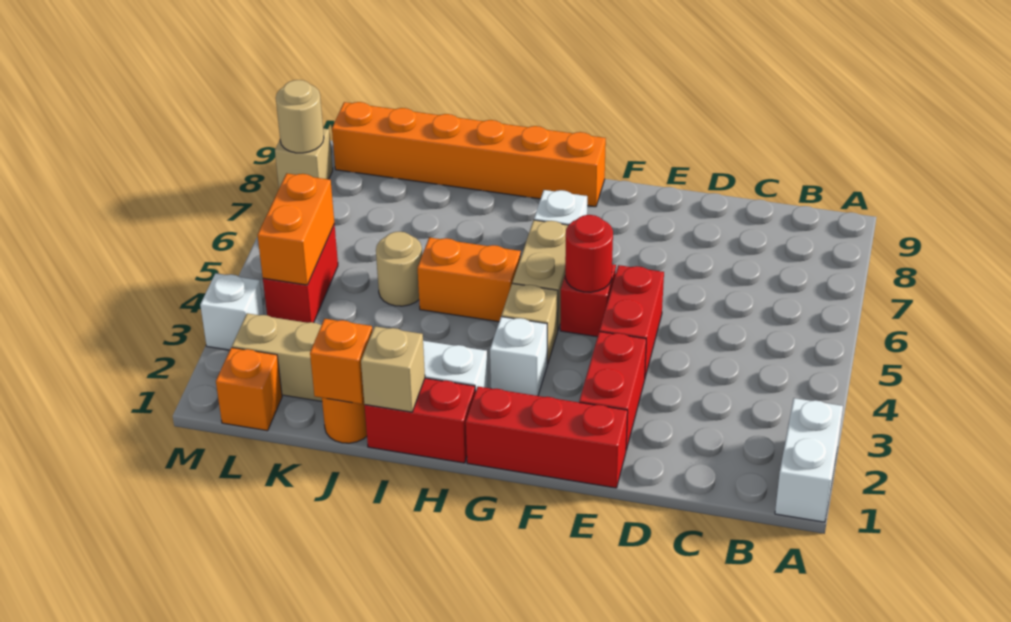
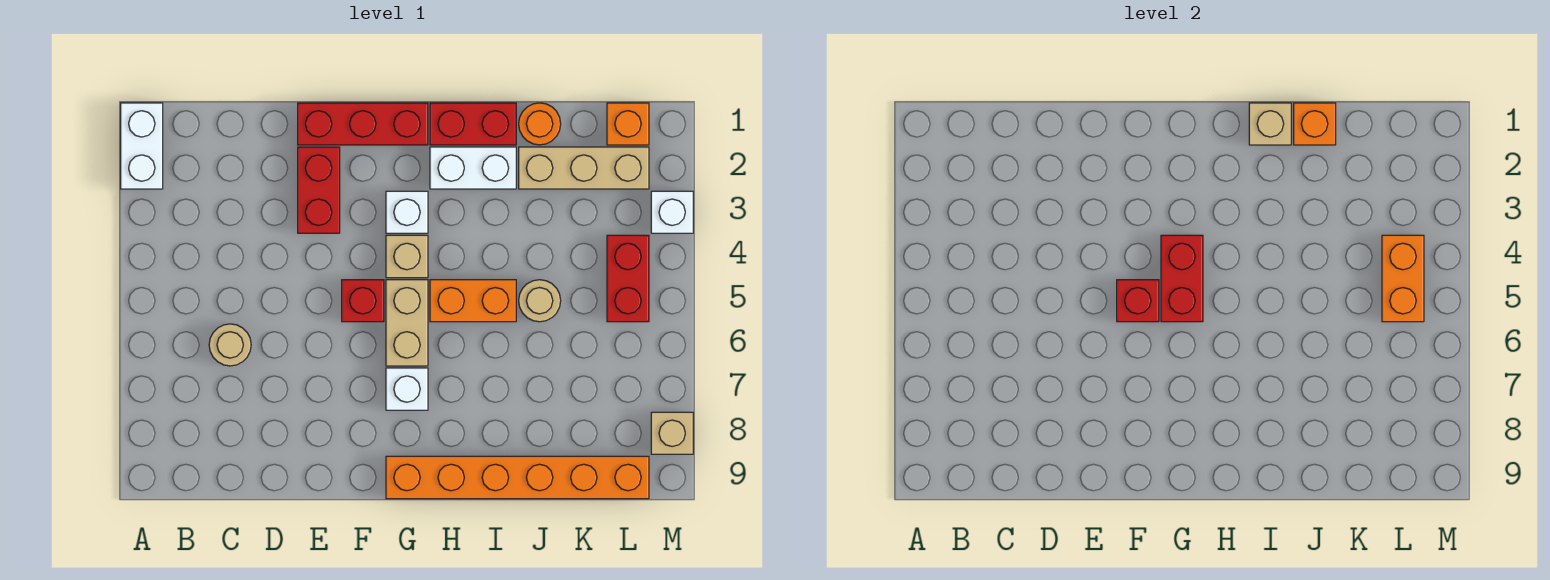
red brick E4:E5 level 1 -> red brick G4:G5 level 2
red round brick F5 level 2 -> red brick F5 level 2
tan round brick M8 level 2 -> tan round brick C6 level 1

